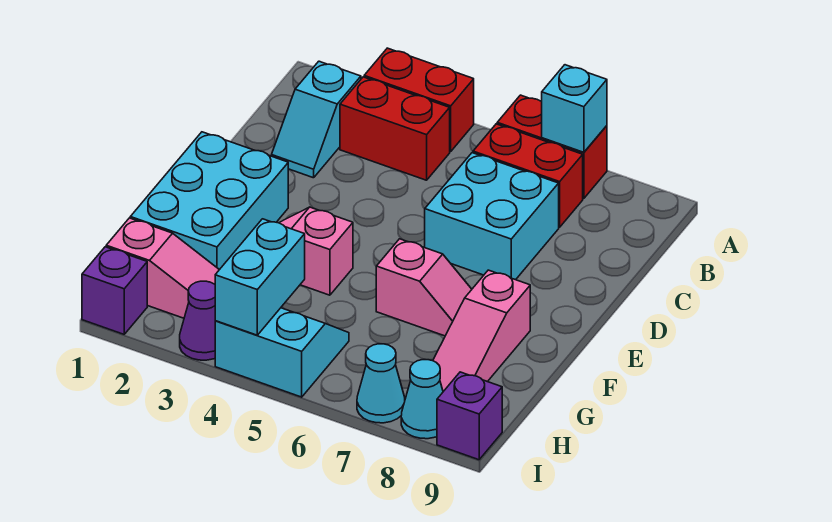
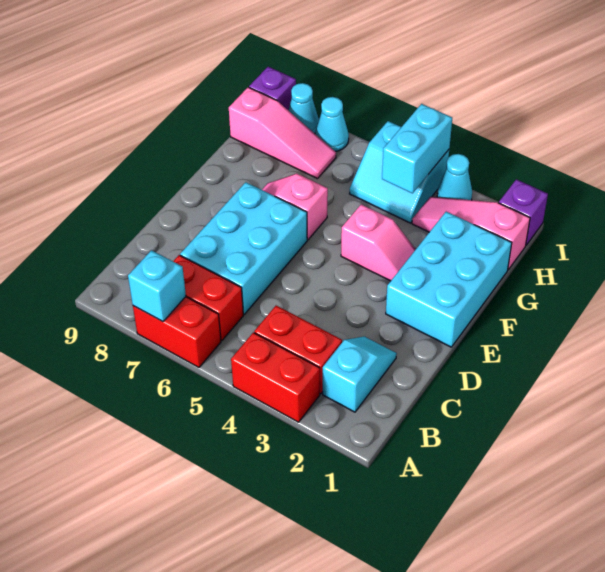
cyan brick C6:D7 level 1 -> cyan brick C6:E7 level 1
pink slope F8:H8 level 1 top F -> pink slope H7:H9 level 1 top 9
purple cone I3 level 1 -> cyan cone I3 level 1

